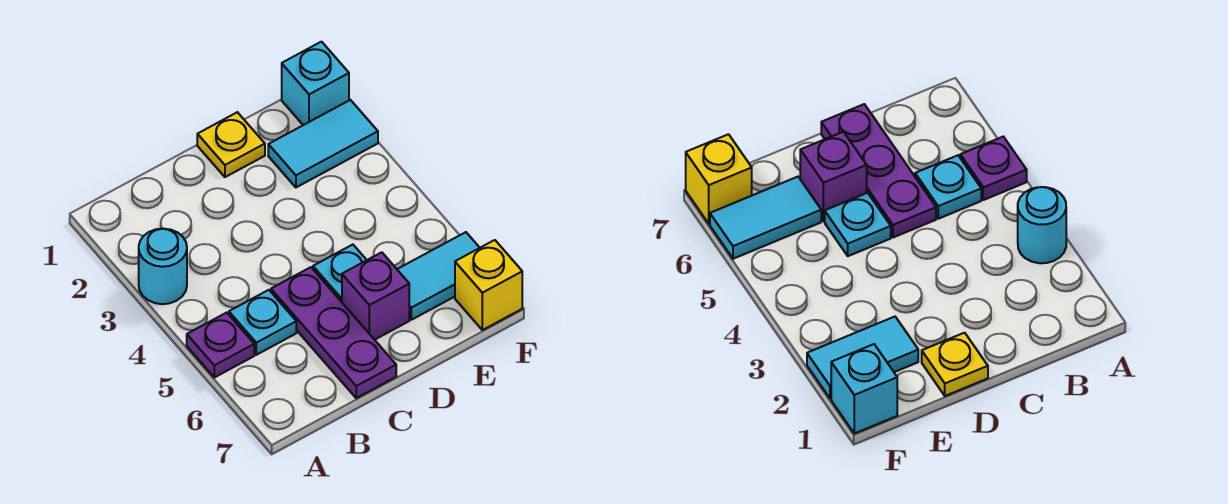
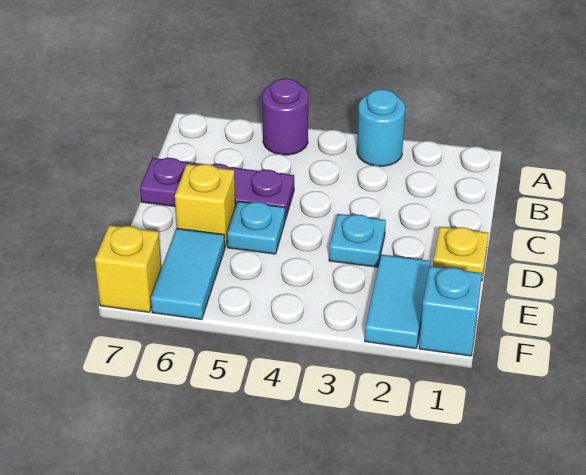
purple plate A5 level 1 -> purple round brick A5 level 1
cyan plate B5 level 1 -> cyan plate D3 level 1
purple brick D6 level 1 -> yellow brick D6 level 1

